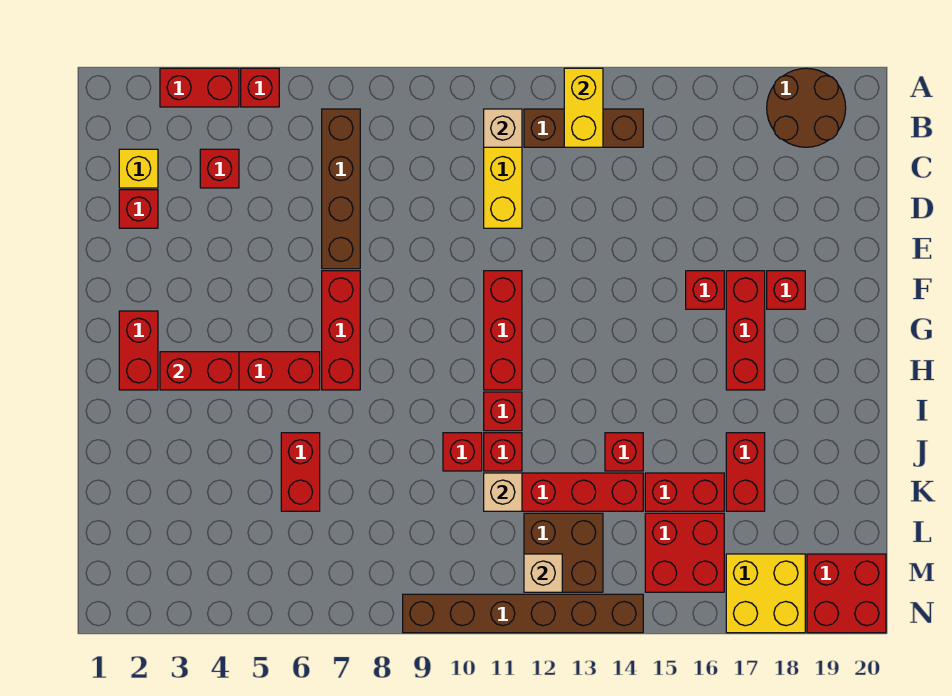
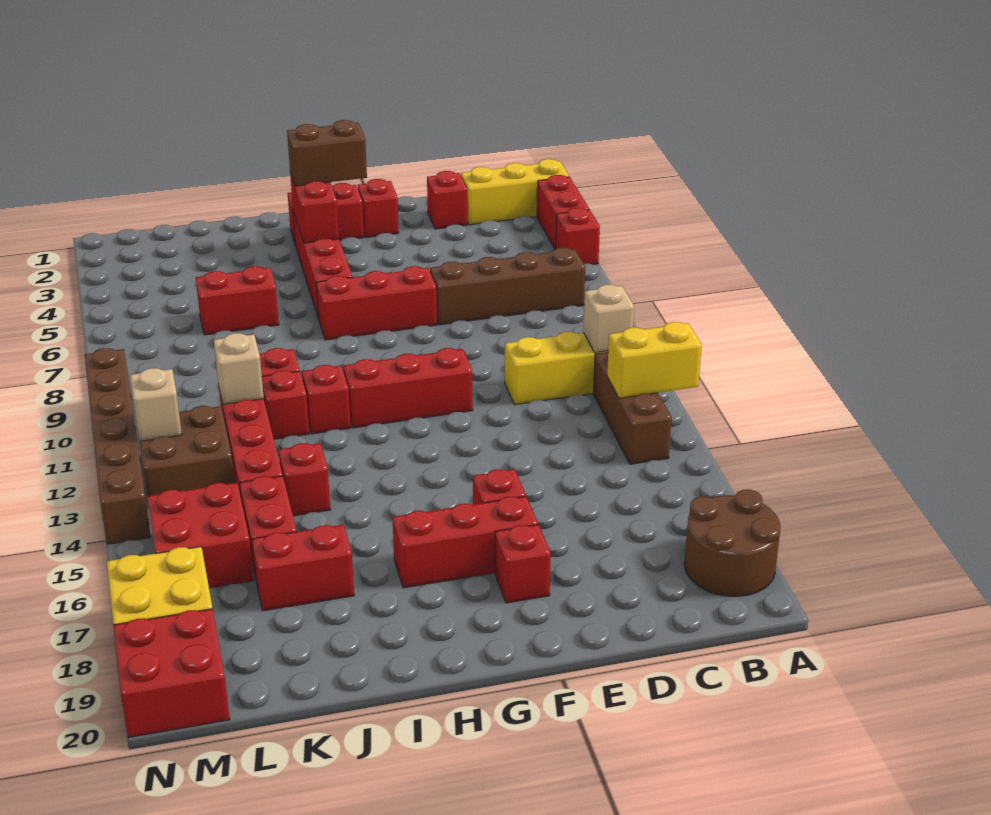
yellow brick C2 level 1 -> yellow brick A2:C2 level 1
red brick C4 level 1 -> red brick F2 level 1
none -> brown brick G3:H3 level 3

